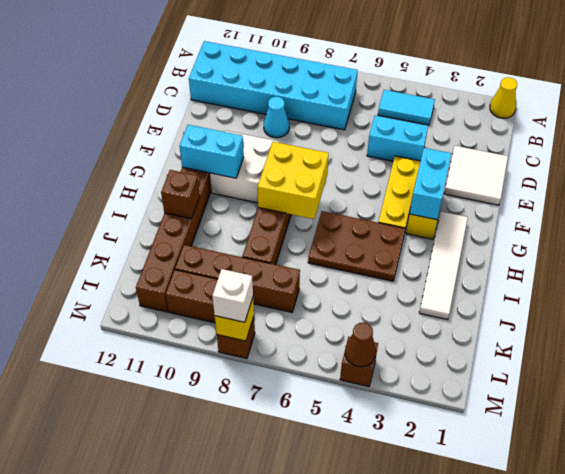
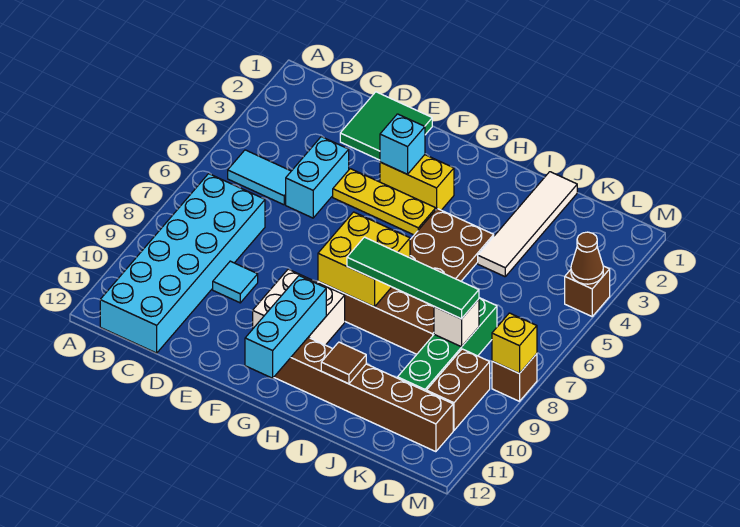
yellow cone A1 level 1 -> none
cyan tile B4:B5 level 1 -> cyan tile B5:C5 level 1
white tile D1:E2 level 1 -> green tile D1:E2 level 1
cyan cone D9 level 1 -> cyan tile D9 level 1
cyan brick F3:G3 level 2 -> cyan brick F3 level 2
white tile G2:J2 level 1 -> white tile J1:J4 level 1
cyan brick G10:G11 level 2 -> cyan brick G10:G12 level 2
none -> green tile H8:K8 level 3
brown brick I11 level 2 -> brown tile I11 level 2
brown brick K7:K10 level 1 -> green brick K7:K10 level 1
white brick M8 level 3 -> white brick K8 level 2

